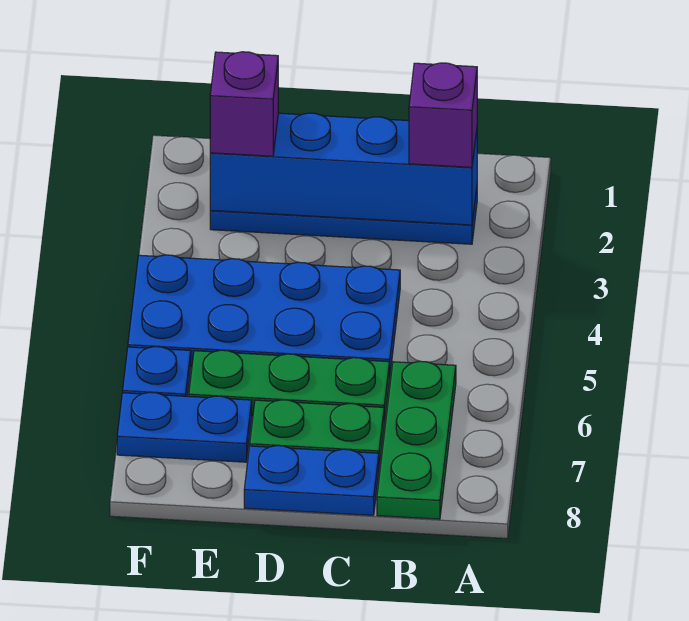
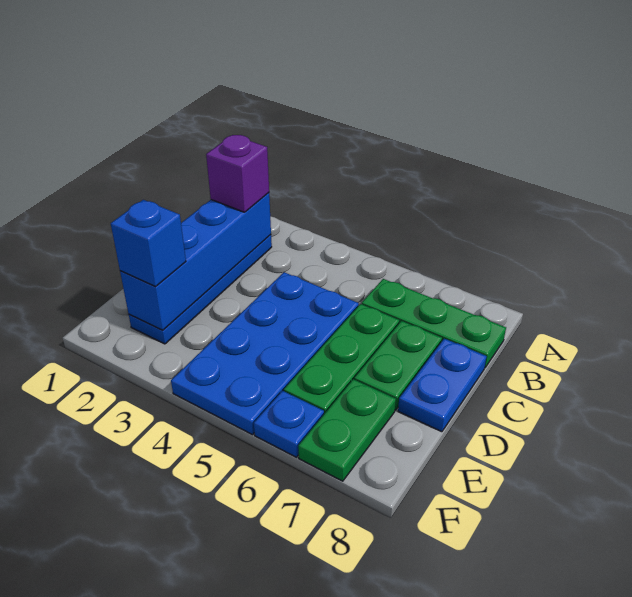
purple brick E2 level 3 -> blue brick E2 level 3
blue plate E7:F7 level 1 -> green plate E7:F7 level 1

